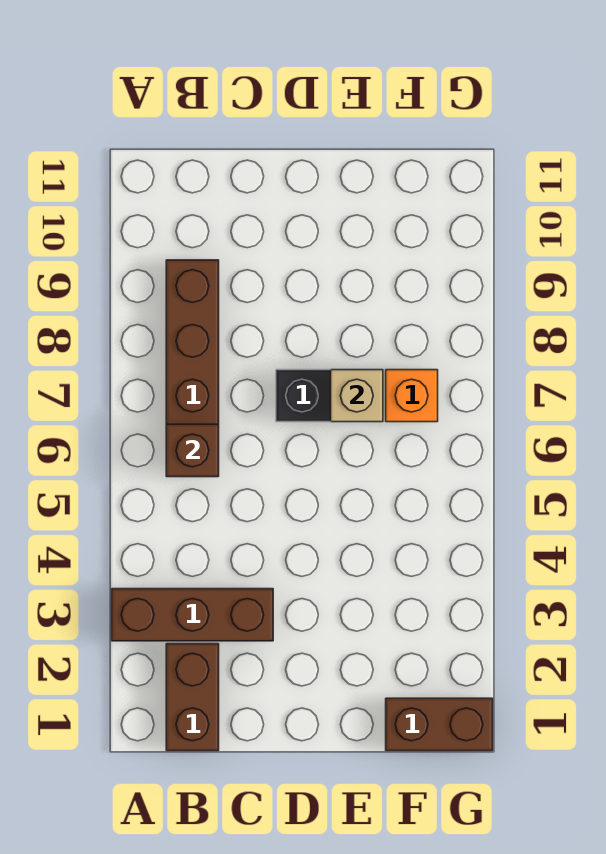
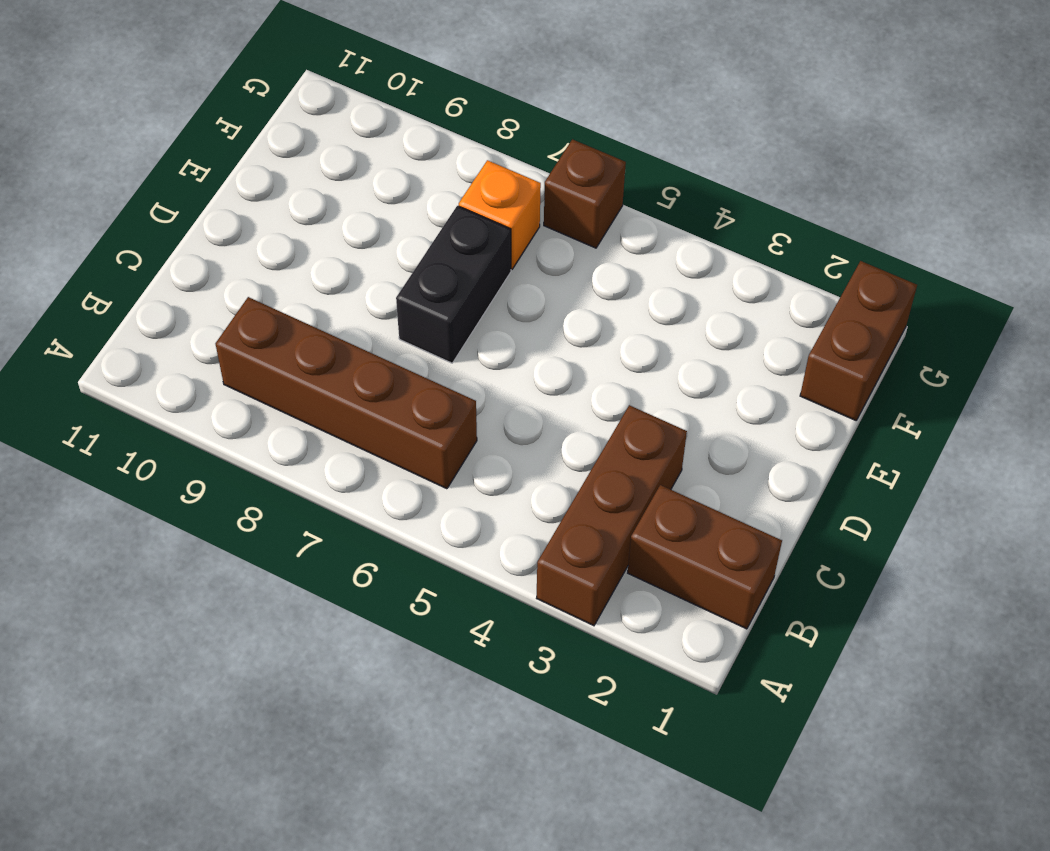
brown brick B6 level 2 -> brown brick G6 level 1
tan brick E7 level 2 -> none

